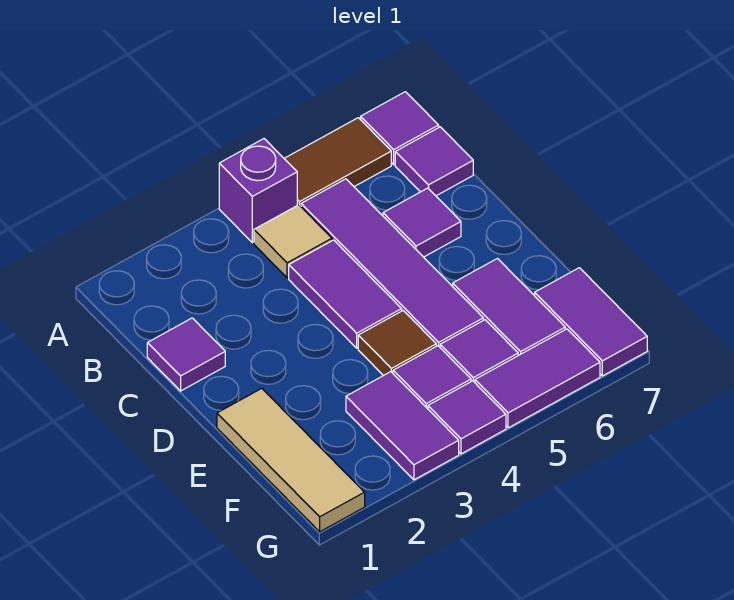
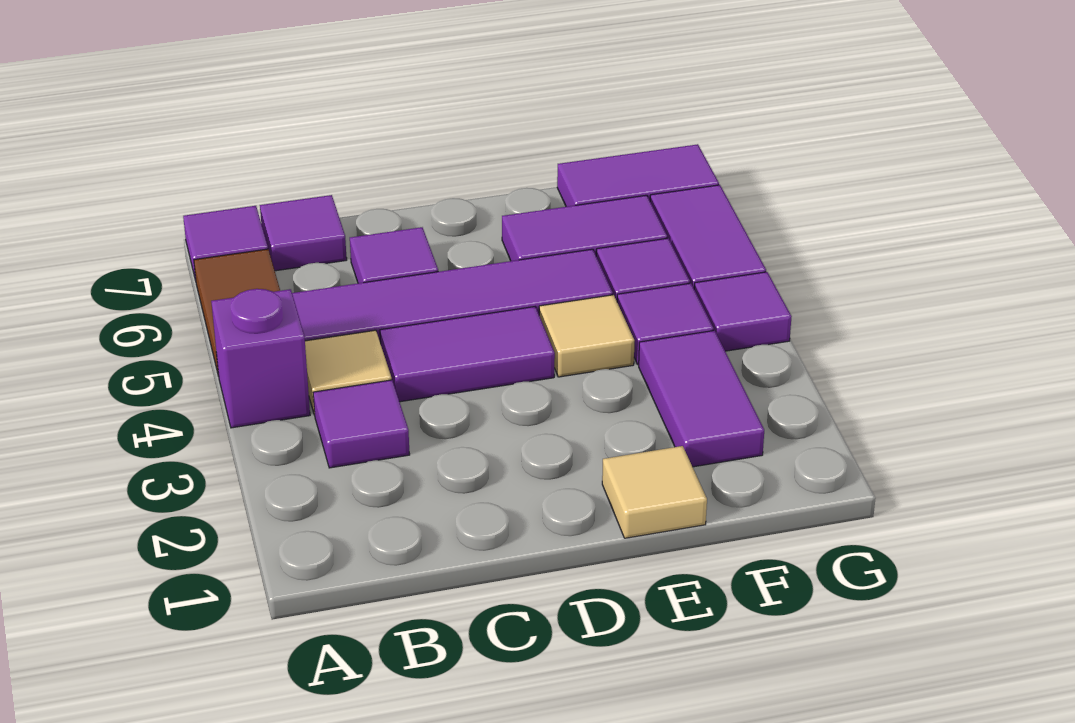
purple tile C1 level 1 -> purple tile B3 level 1
tan tile E1:G1 level 1 -> tan tile E1 level 1
brown tile E4 level 1 -> tan tile E4 level 1
purple tile F3:G3 level 1 -> purple tile F2:F3 level 1

